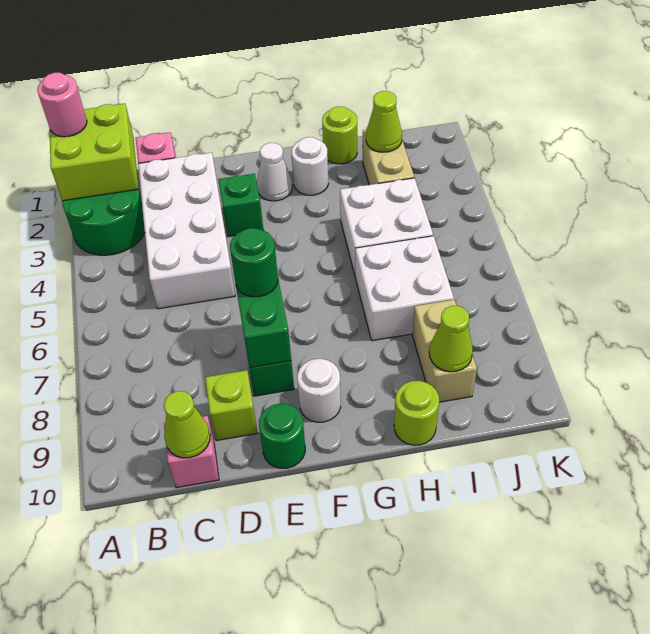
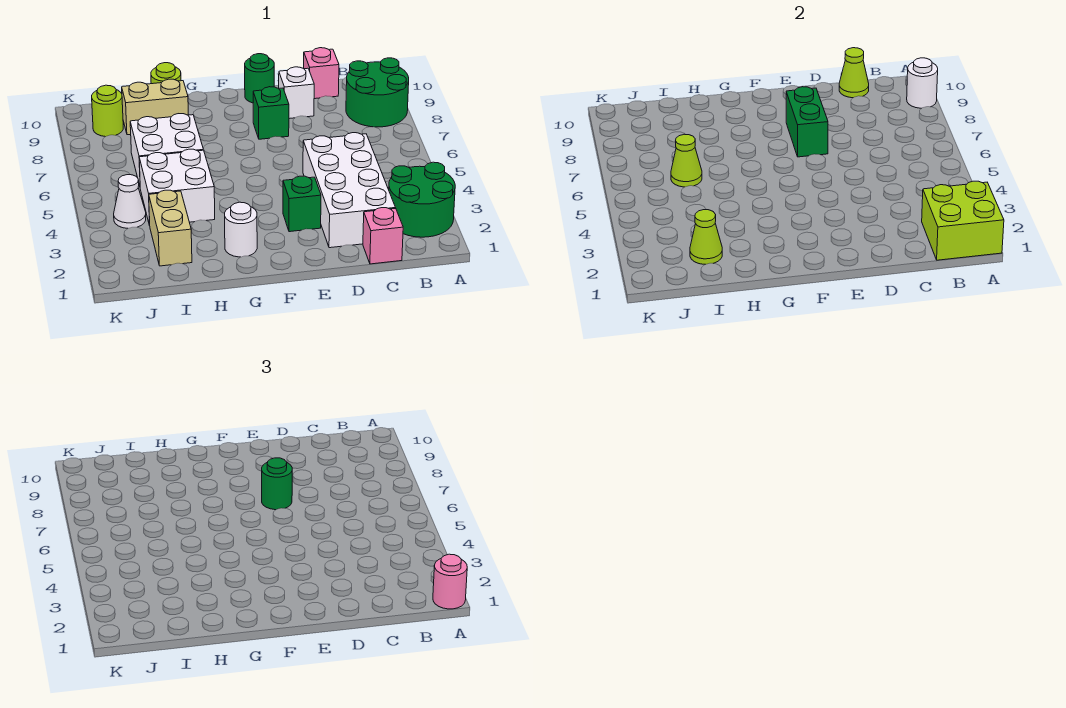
none -> green round brick A8:B9 level 1
lime brick D9 level 1 -> white brick D9 level 1
white cone F2 level 1 -> white cone J4 level 1
white round brick F9 level 1 -> white round brick A9 level 2
lime round brick H1 level 1 -> lime round brick J9 level 1
tan brick I8:I9 level 1 -> tan brick H9:I9 level 1
lime cone I9 level 2 -> lime cone I6 level 2

